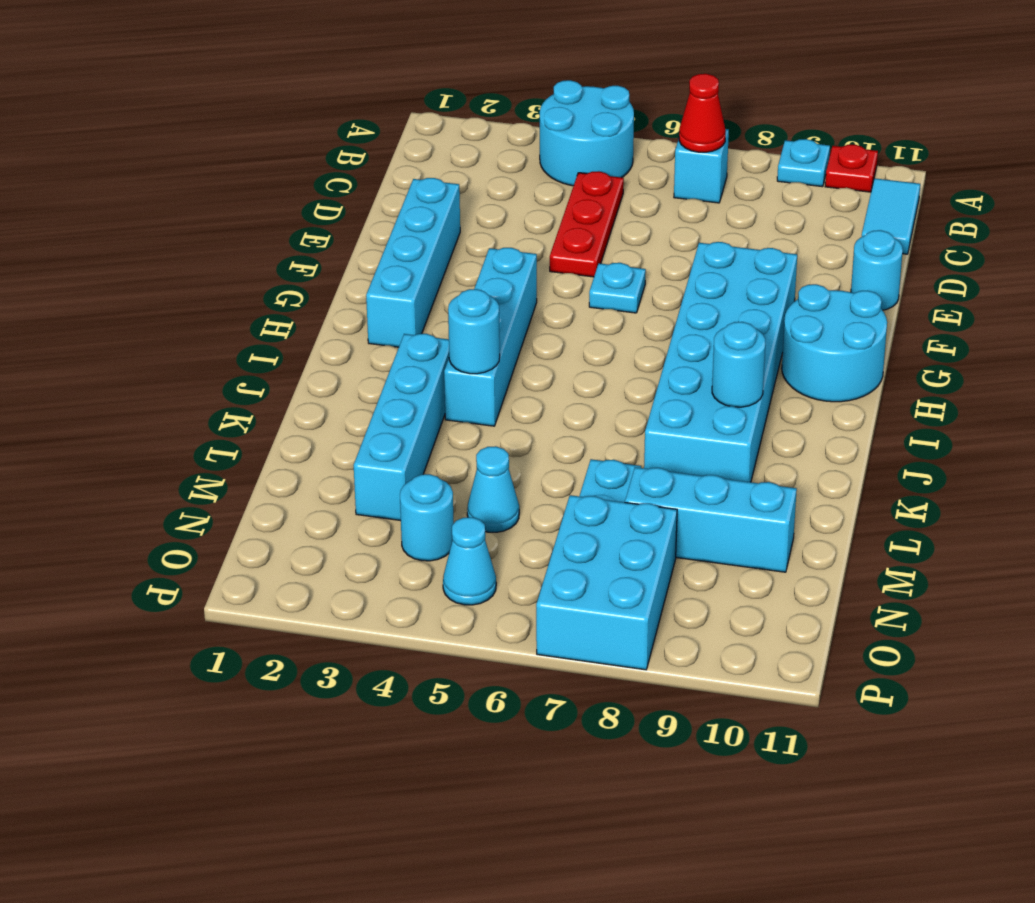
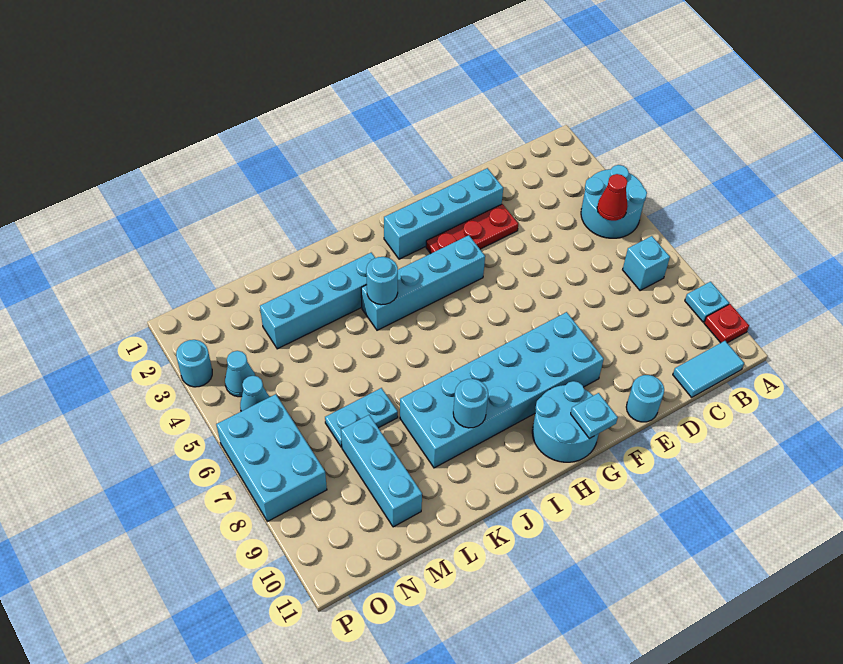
red cone B7 level 2 -> red cone B5 level 2
red plate C5:E5 level 1 -> red plate E3:G3 level 1
cyan plate F6 level 1 -> cyan plate G11 level 2
cyan cone M5 level 1 -> cyan cone O4 level 1
cyan round brick N4 level 1 -> cyan round brick P3 level 1
cyan brick N7:P8 level 1 -> cyan brick O6:P8 level 1

